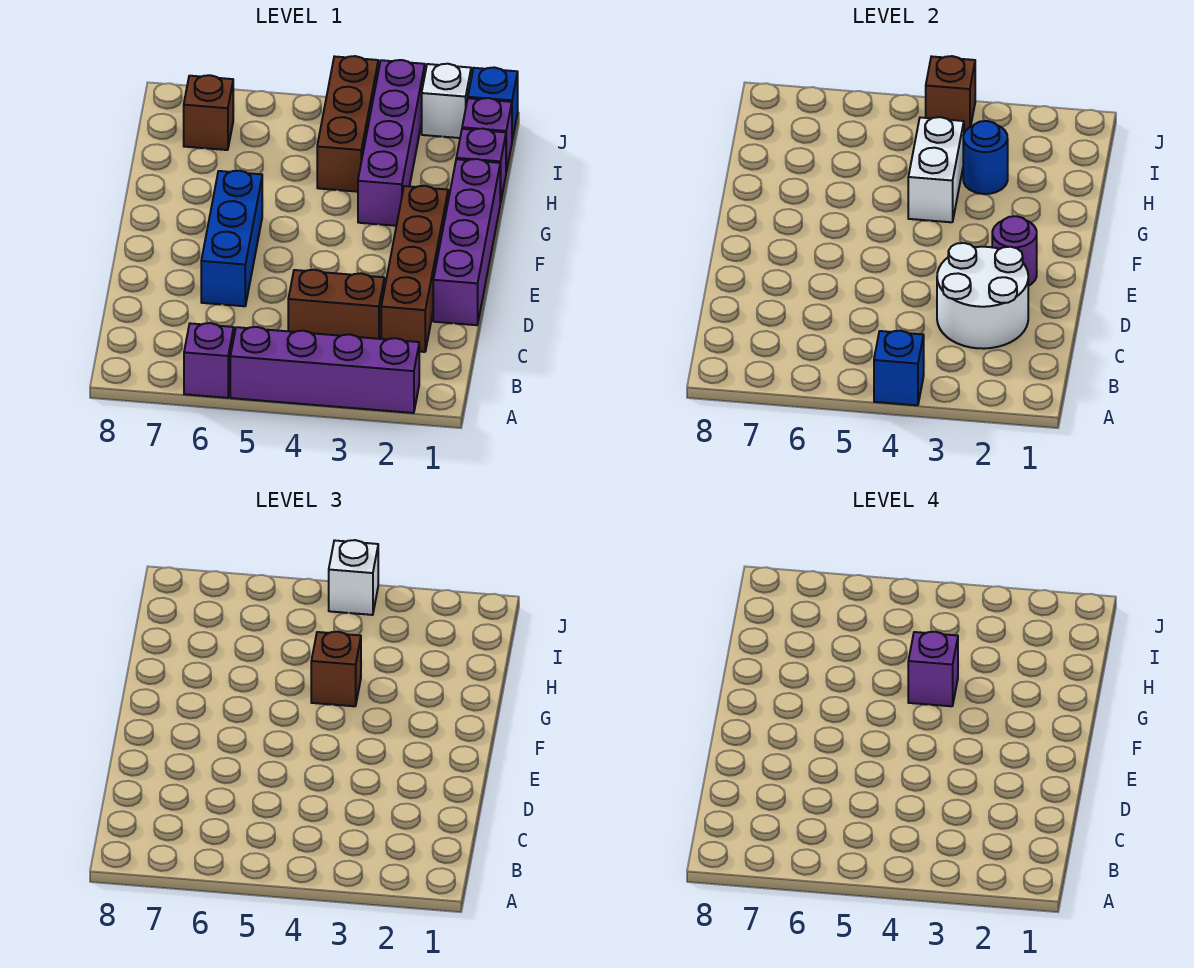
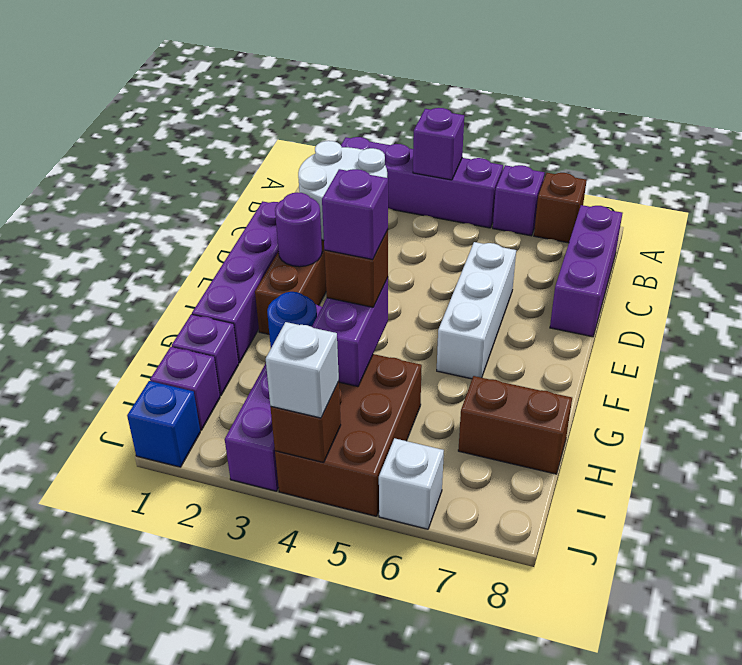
blue brick A4 level 2 -> purple brick A4 level 2
none -> purple brick B8:D8 level 1
brown brick C3:C4 level 1 -> brown brick H7:H8 level 1
blue brick D6:F6 level 1 -> white brick D6:F6 level 1
white brick G4:H4 level 2 -> purple brick G4:H4 level 2
brown brick H4:J4 level 1 -> brown brick H4:J5 level 1
brown brick I7 level 1 -> brown brick A7 level 1
white brick J2 level 1 -> white brick J6 level 1

